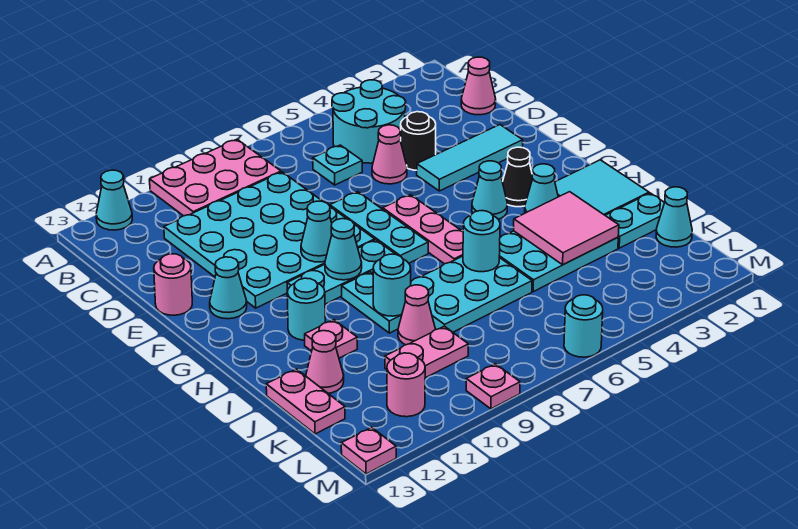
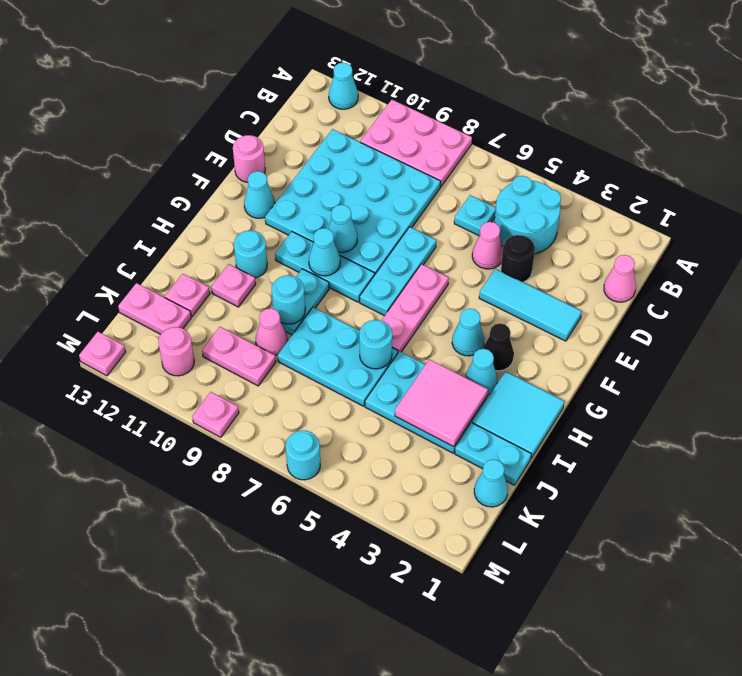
pink cone J12 level 1 -> pink plate J12 level 1
pink plate J13:K13 level 1 -> pink plate K12:K13 level 1

